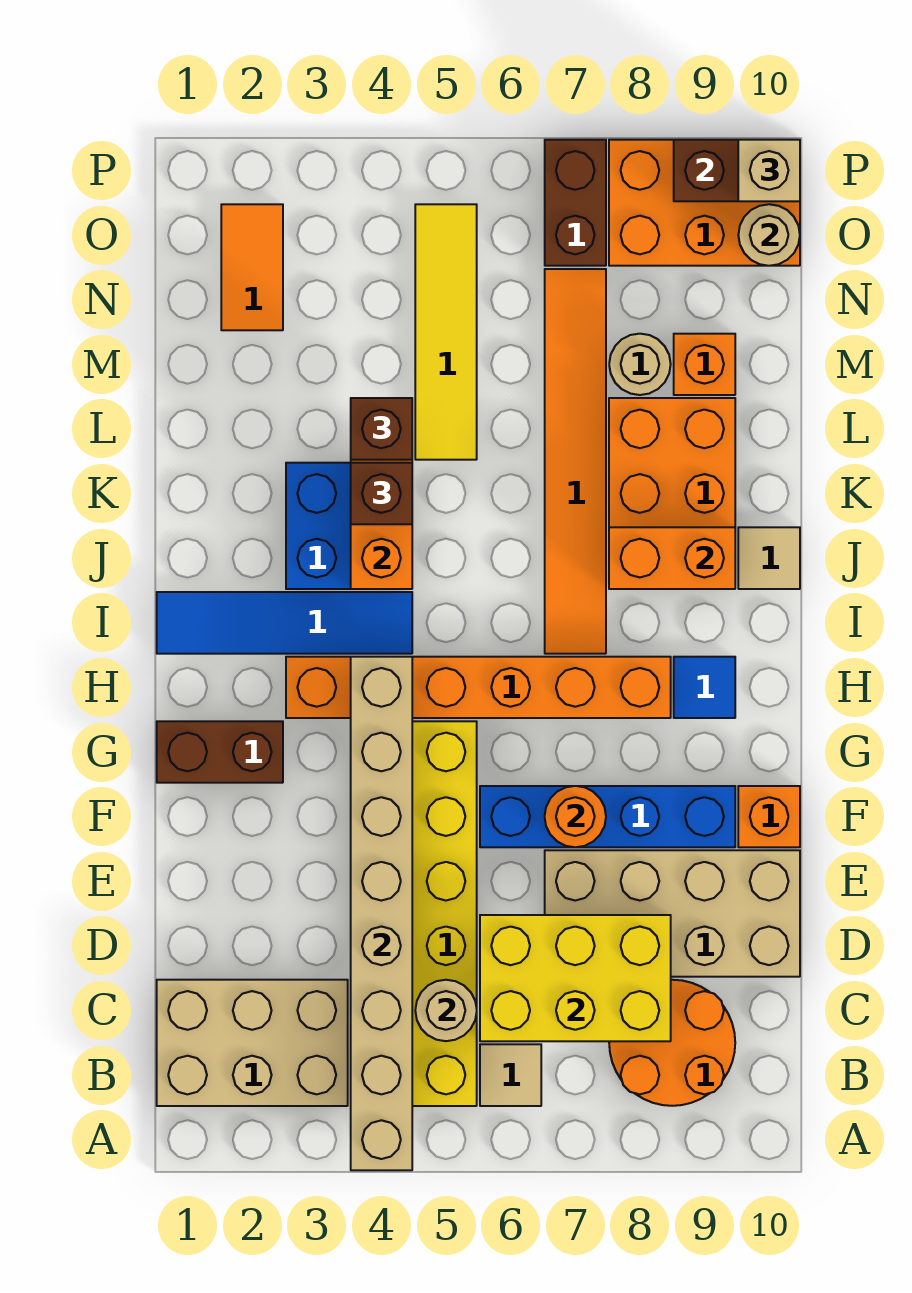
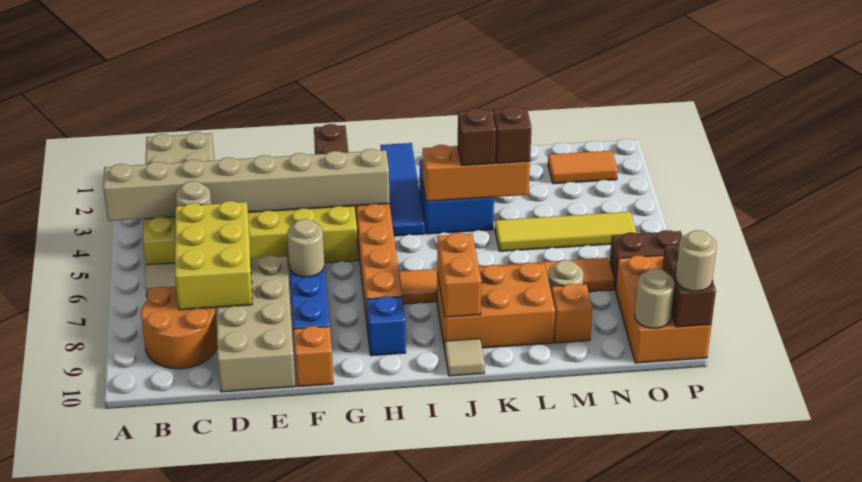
orange round brick F7 level 2 -> tan round brick F7 level 2
blue tile H9 level 1 -> blue brick H9 level 1
tan brick P10 level 3 -> tan round brick P10 level 3

